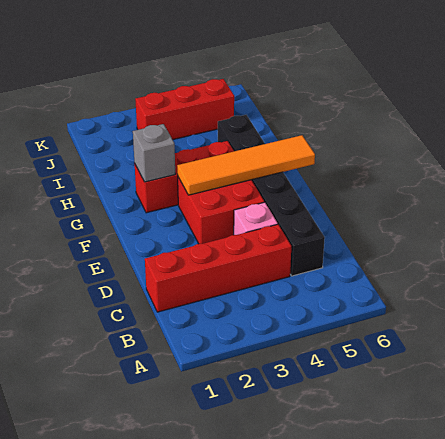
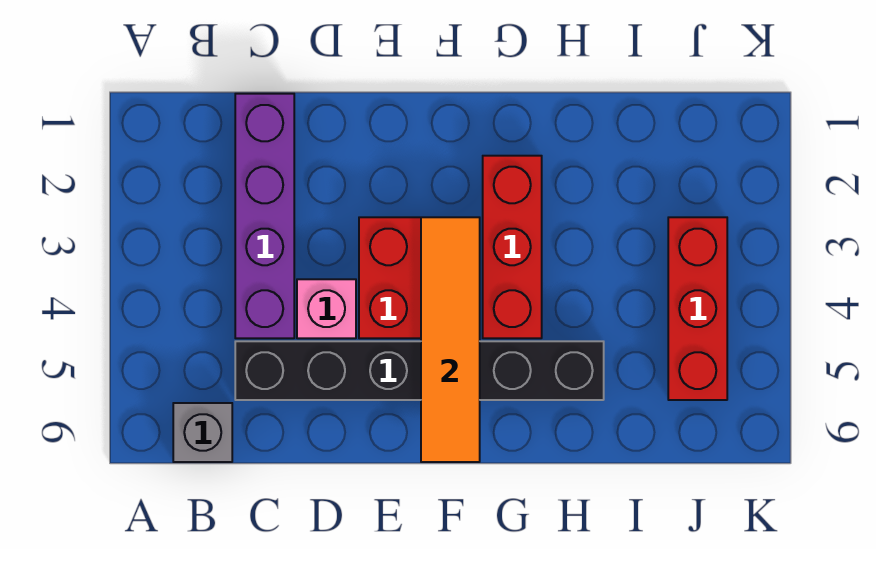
red brick C1:C4 level 1 -> purple brick C1:C4 level 1
grey brick G2 level 2 -> grey brick B6 level 1

